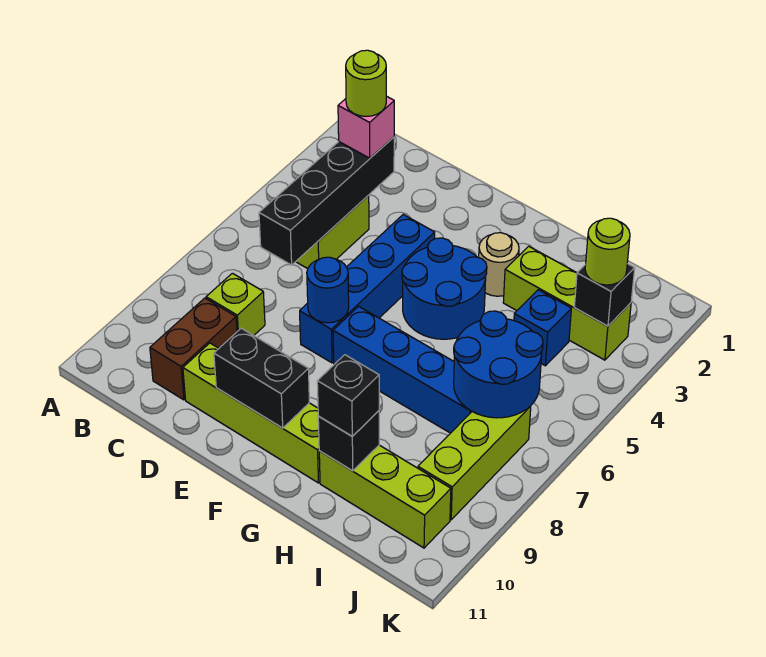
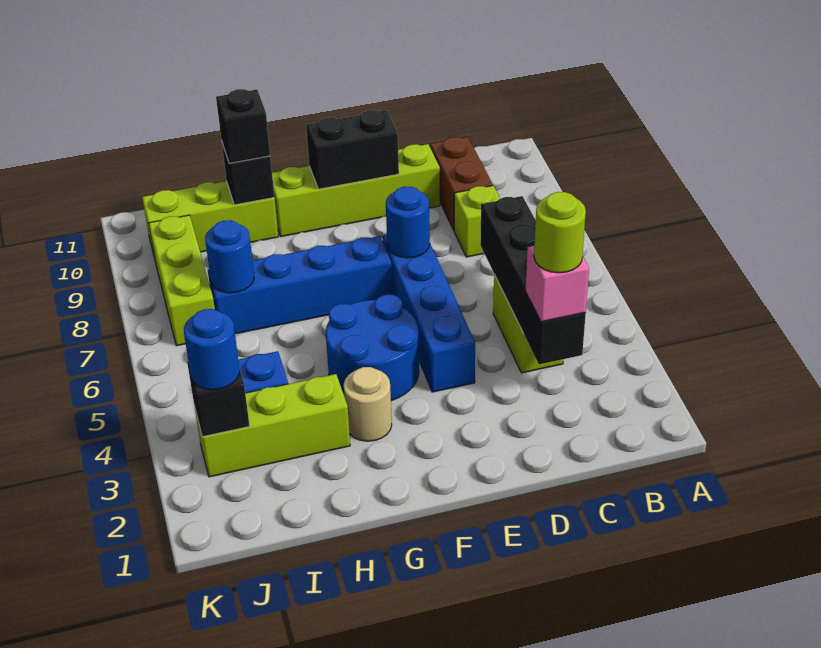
blue round brick I6:J7 level 2 -> blue round brick I7 level 2
lime round brick J3 level 3 -> blue round brick J3 level 3

